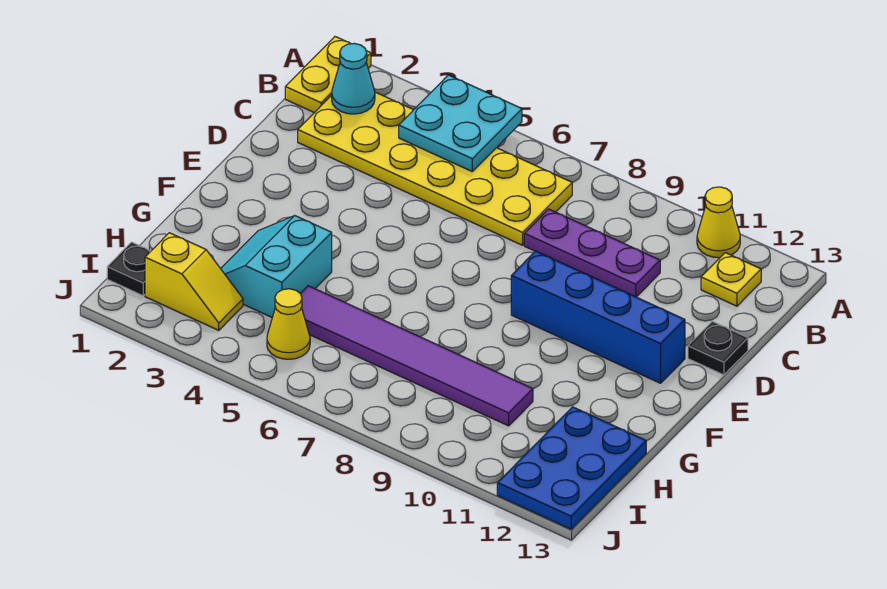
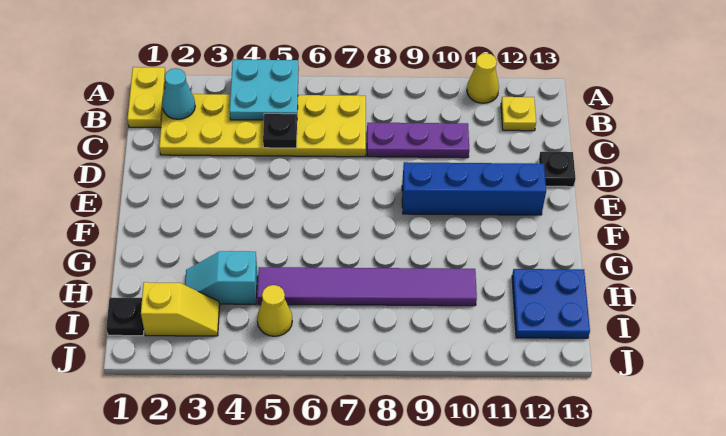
none -> black plate C5 level 2
cyan slope G3:H4 level 1 top 4 -> cyan slope H3:H4 level 1 top 4
blue plate H12:J13 level 1 -> blue plate H12:I13 level 1

